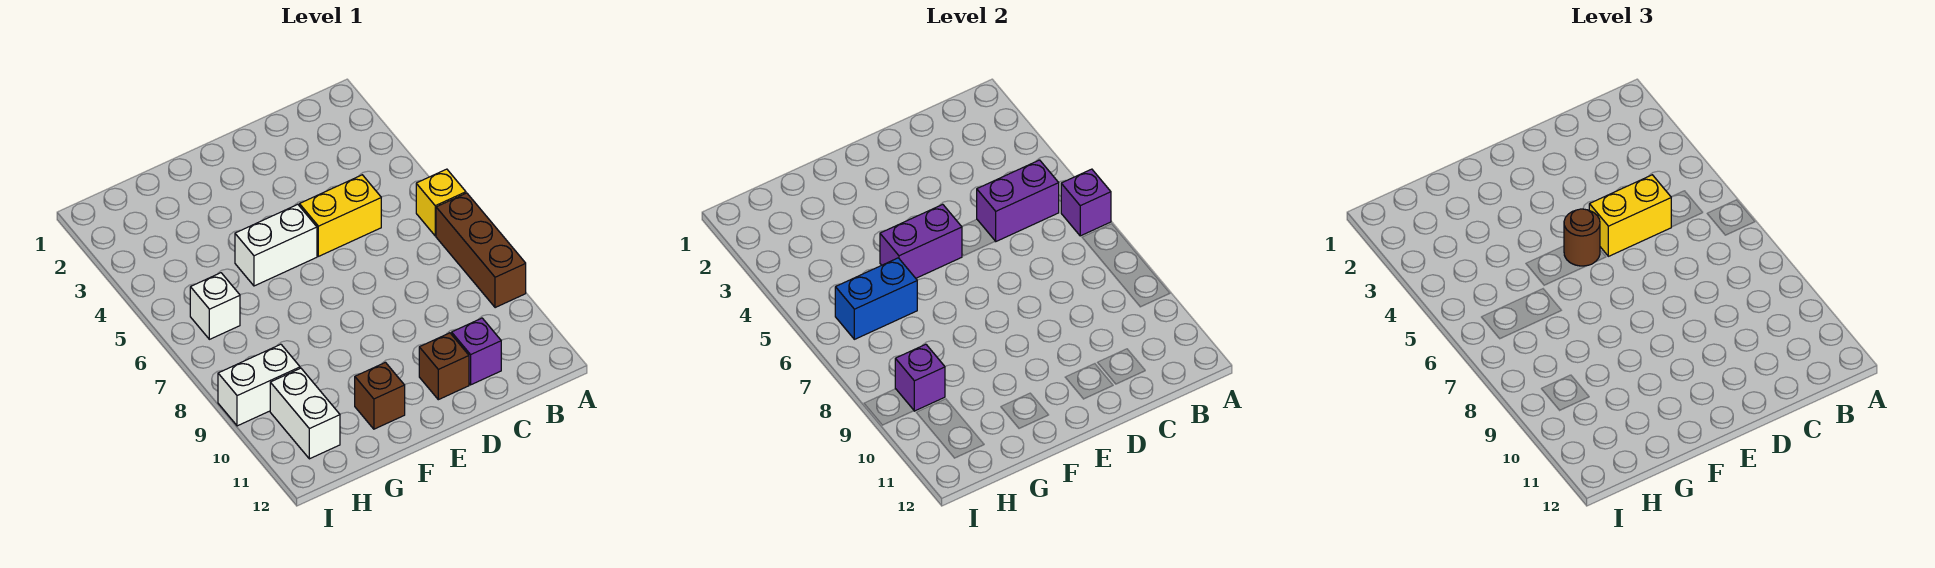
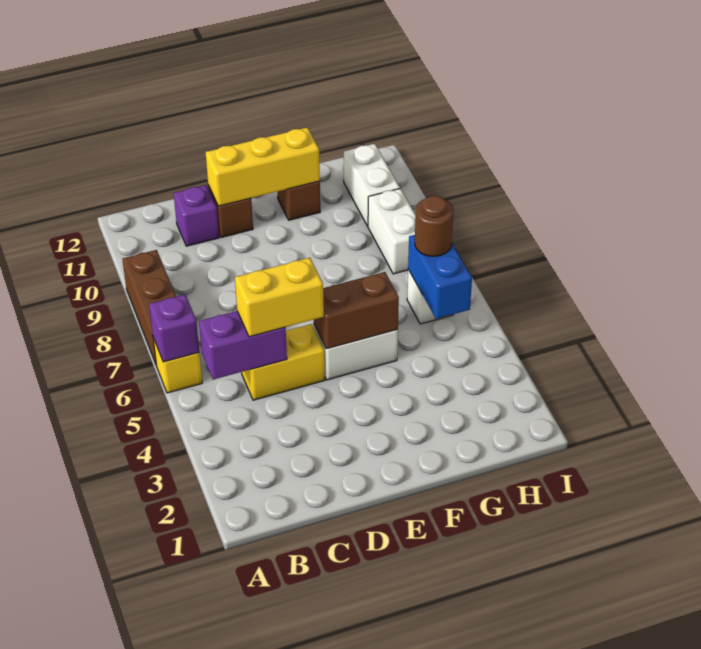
none -> yellow brick D11:F11 level 2
purple brick E5:F5 level 2 -> brown brick E5:F5 level 2
brown round brick E5 level 3 -> brown round brick H6 level 3
blue brick G6:H6 level 2 -> blue brick H5:H6 level 2
white brick H9:I9 level 1 -> white brick H8:H9 level 1
purple brick H9 level 2 -> none

